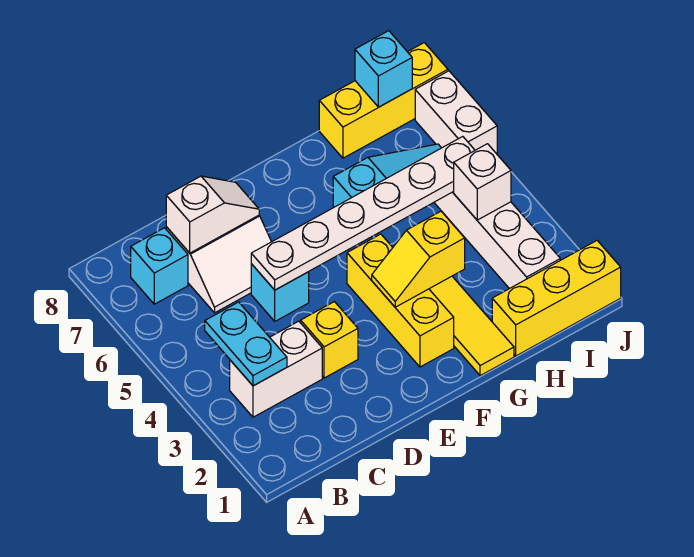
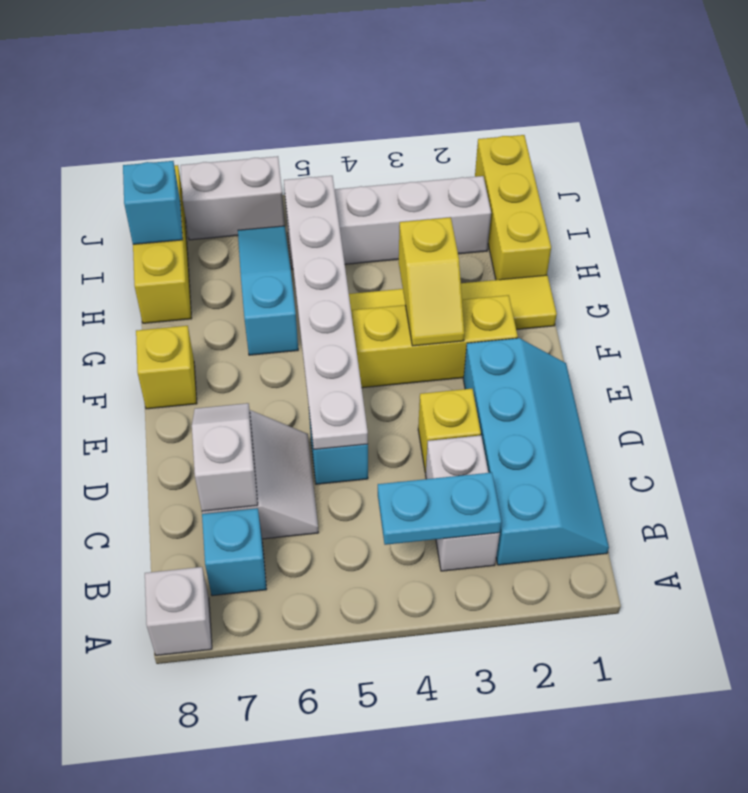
none -> cyan slope B1:E2 level 1 top 2
none -> yellow brick F8 level 1
white brick I4 level 2 -> white brick A8 level 1

